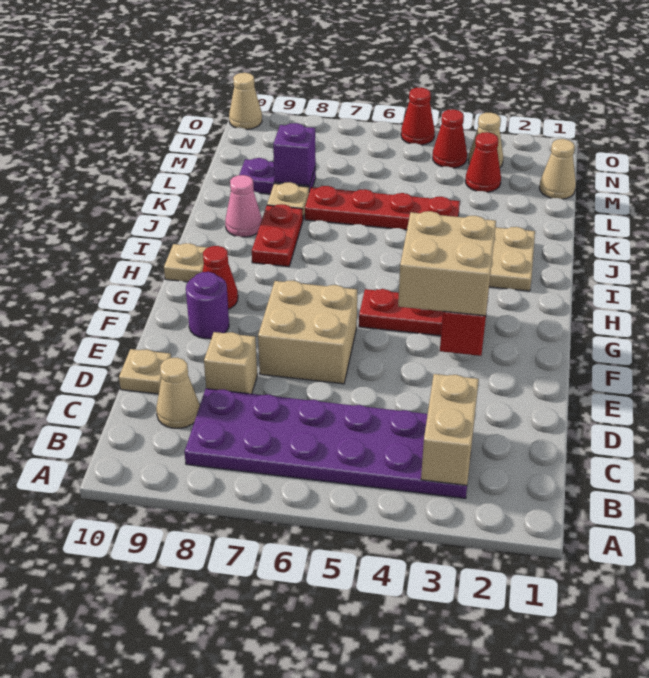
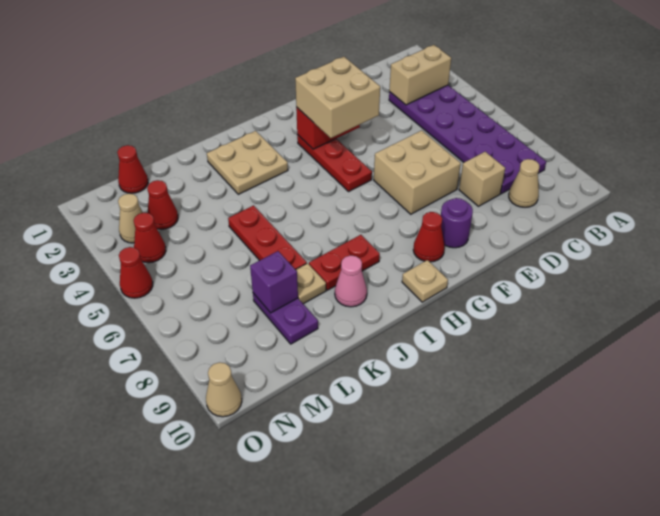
tan plate D10 level 1 -> none
red plate K4:K7 level 1 -> red plate K5:K7 level 1
tan cone M1 level 1 -> red cone M1 level 1

